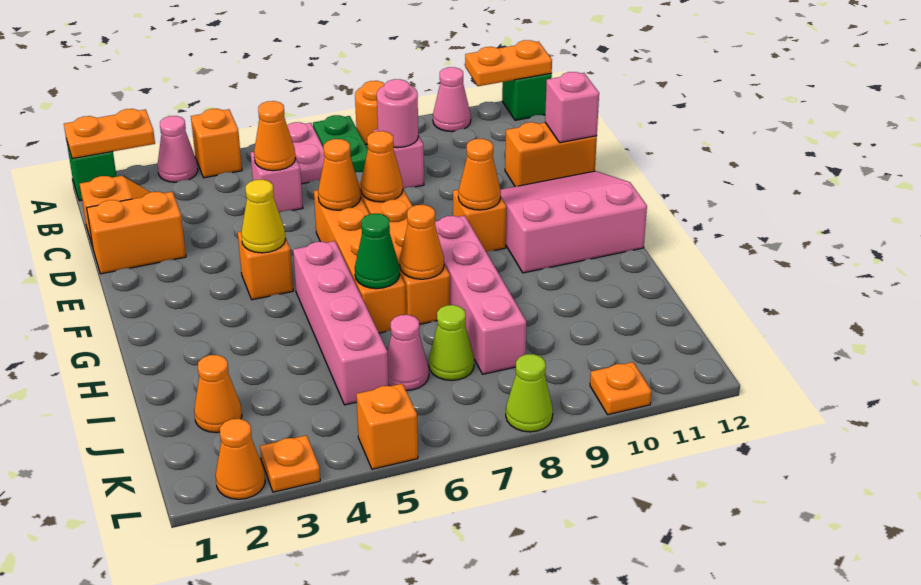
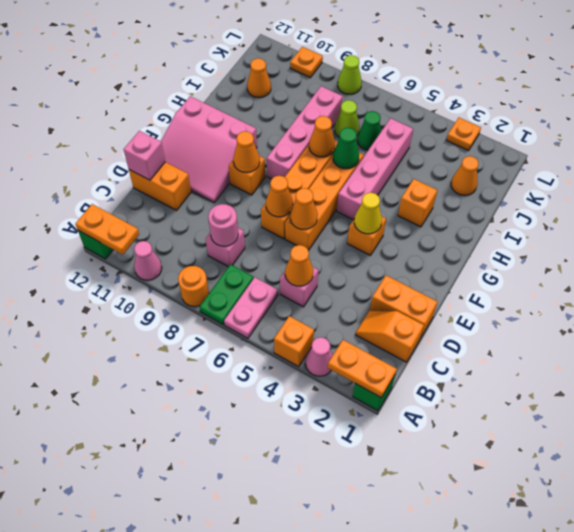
pink cone J6 level 1 -> green cone J6 level 1
orange cone L2 level 1 -> orange cone J11 level 1
orange brick L5 level 1 -> orange brick H3 level 1

